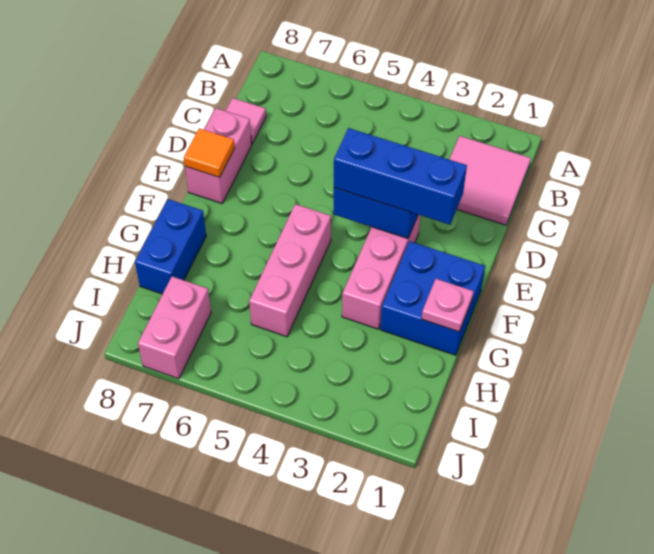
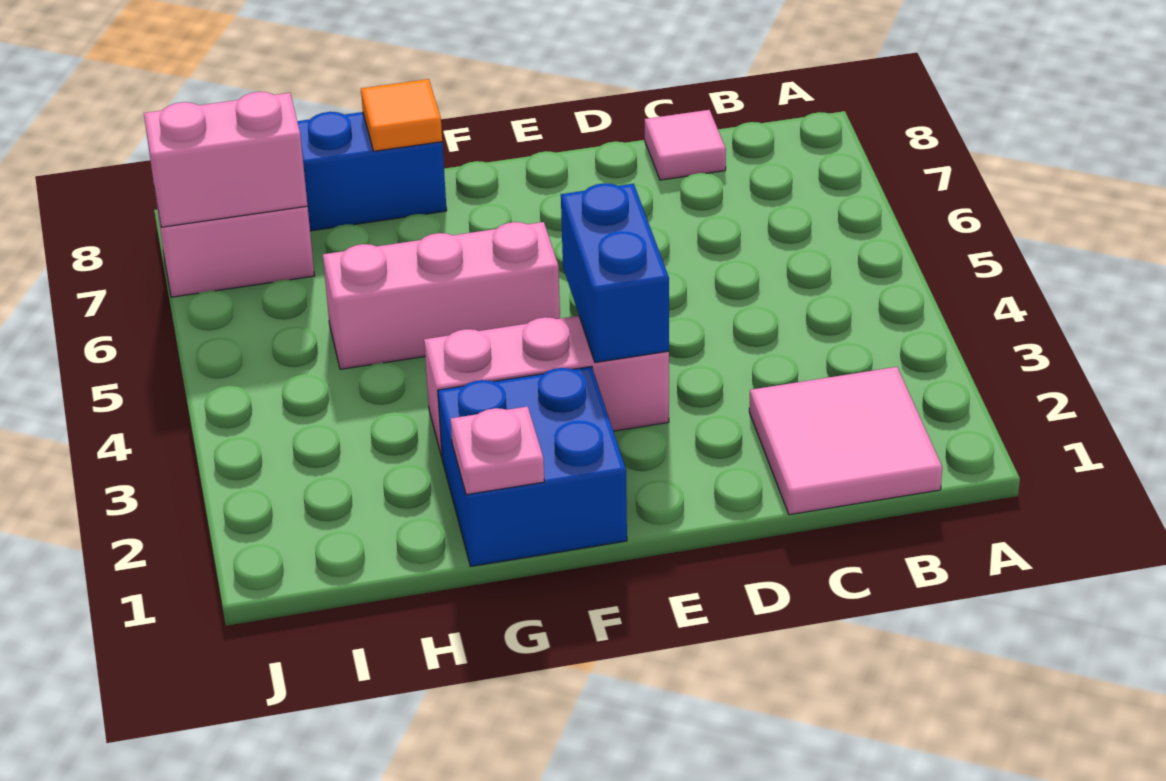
pink brick D8:E8 level 1 -> pink brick I7:J7 level 2
blue brick E2:E4 level 3 -> none
orange tile E8 level 2 -> orange tile G8 level 2

